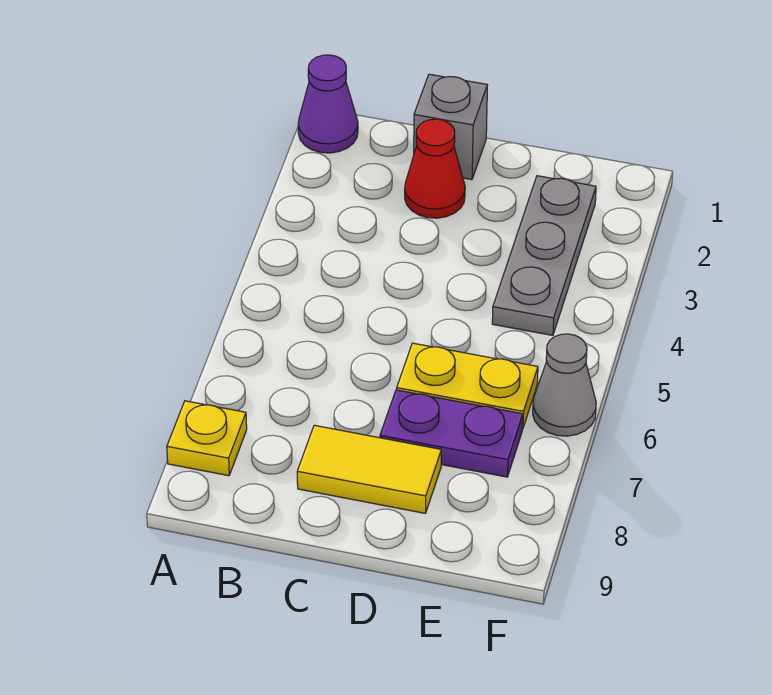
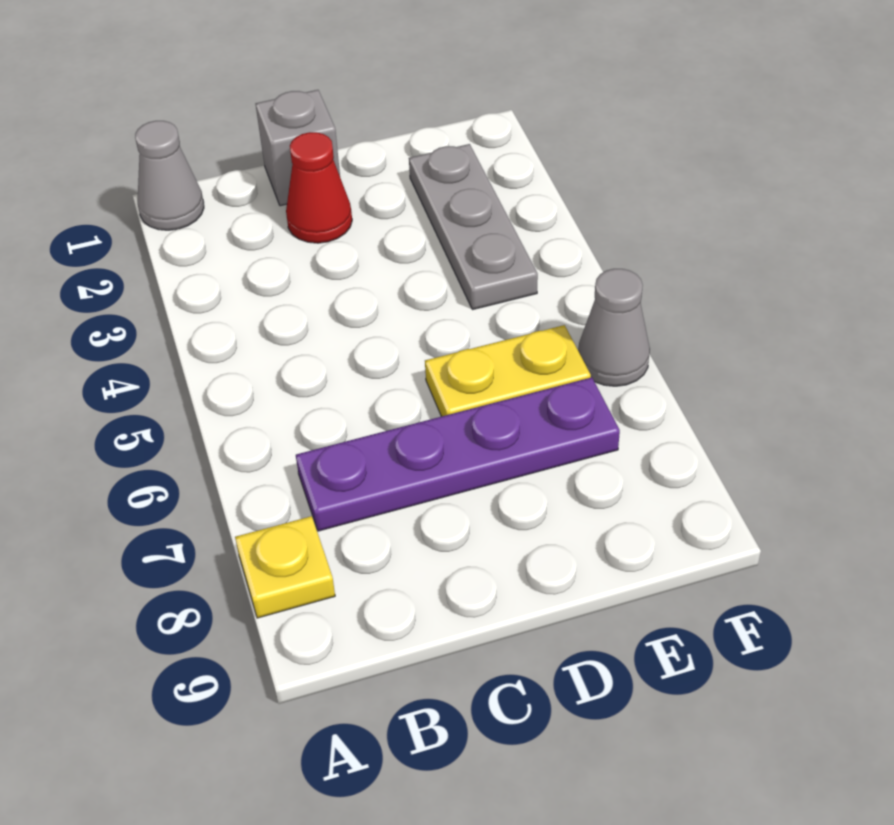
purple cone A1 level 1 -> grey cone A1 level 1
yellow tile C8:D8 level 1 -> none
purple plate D7:E7 level 1 -> purple plate B7:E7 level 1

